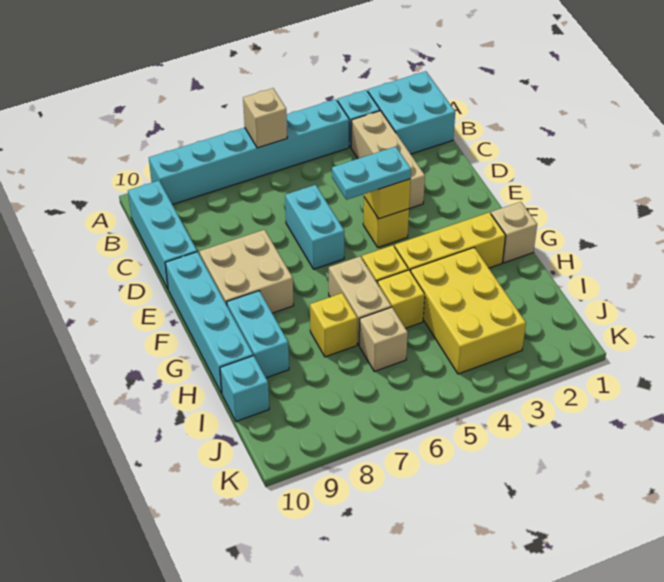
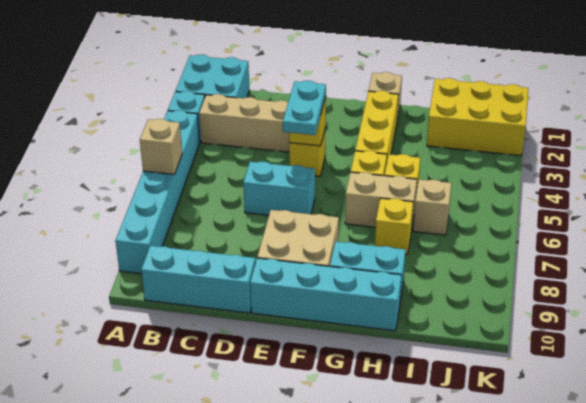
yellow brick H3:J4 level 1 -> yellow brick I1:K2 level 1
cyan brick I10 level 1 -> none

